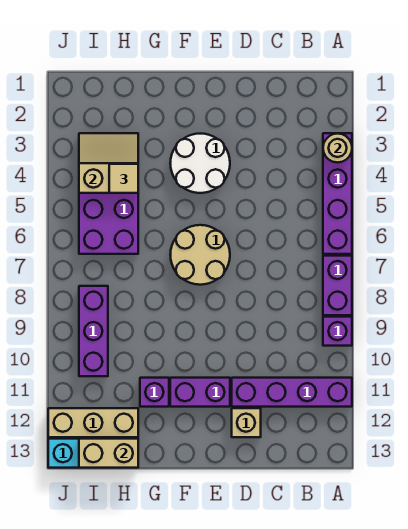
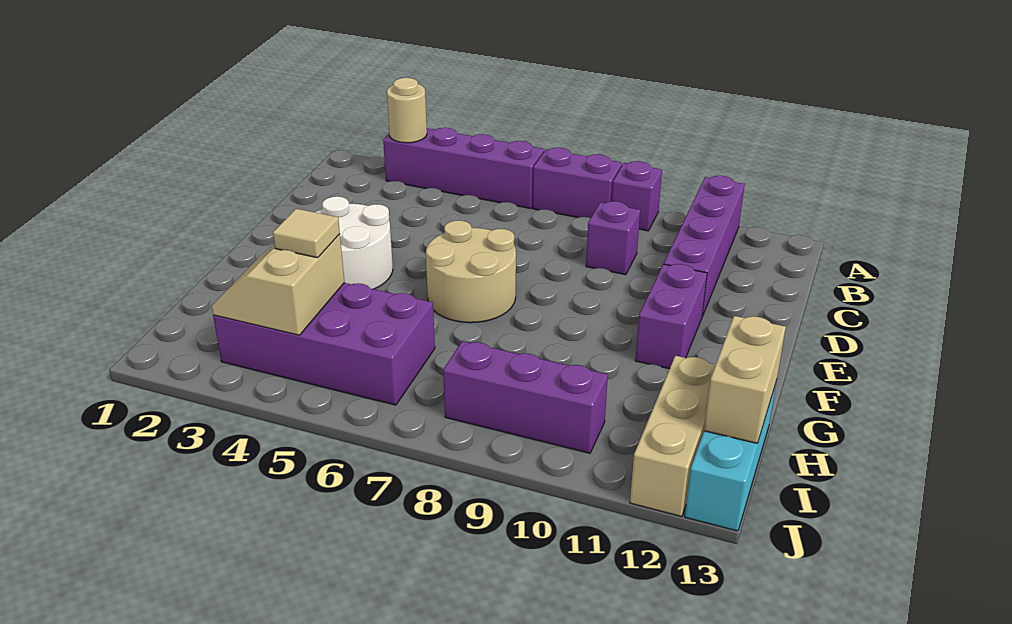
tan brick D12 level 1 -> none
purple brick G11 level 1 -> purple brick C9 level 1

